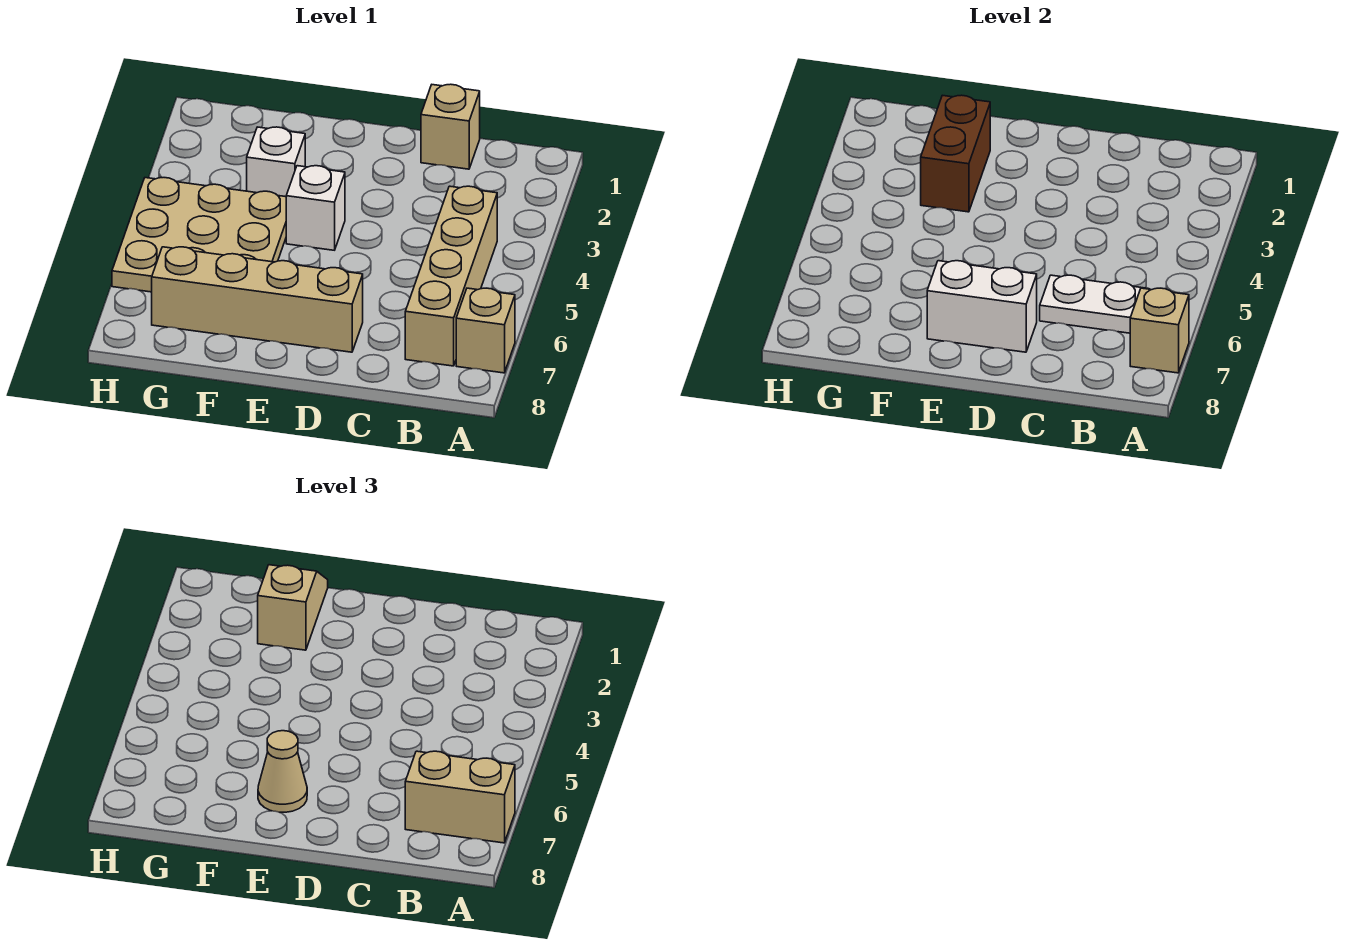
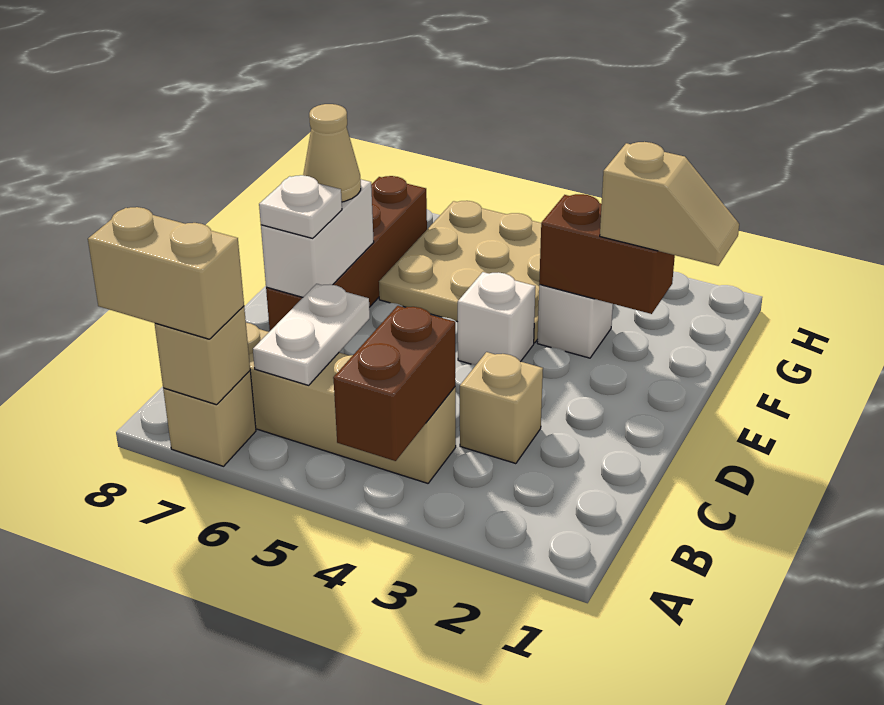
none -> brown brick A4:B4 level 2
tan brick A7:B7 level 3 -> tan brick A7:A8 level 3
tan brick C1 level 1 -> tan brick C3 level 1
tan brick D7:G7 level 1 -> brown brick D7:G7 level 1
none -> white plate D7 level 3

